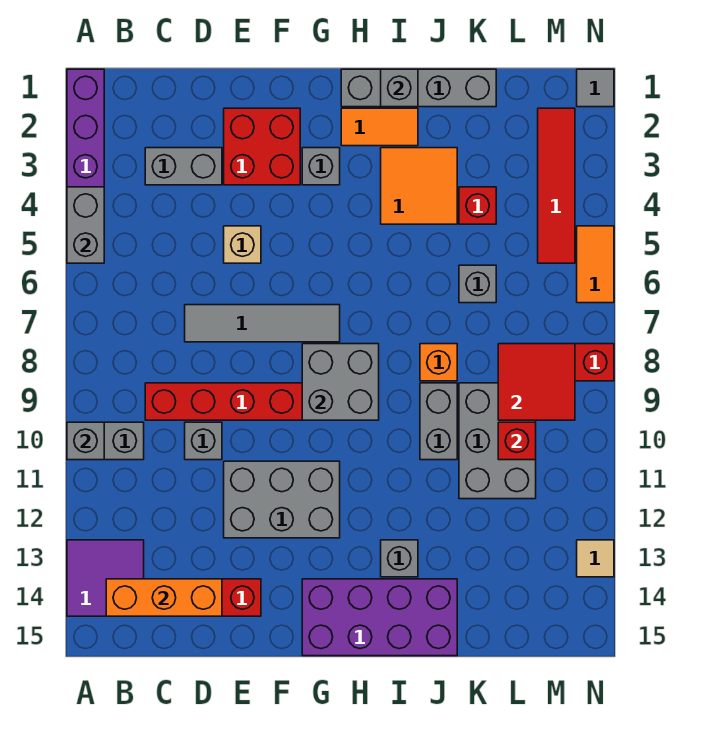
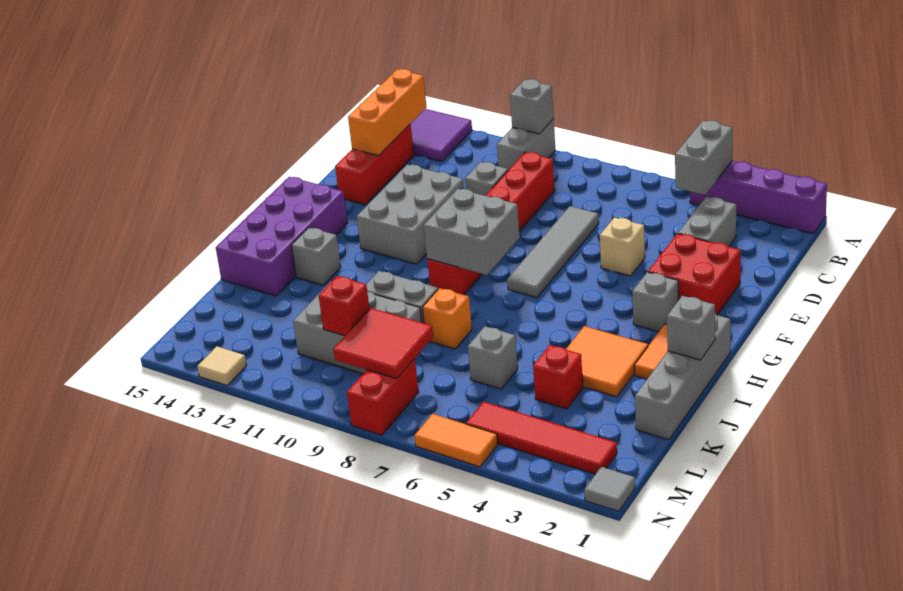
grey brick A4:A5 level 2 -> grey brick A4:B4 level 2

